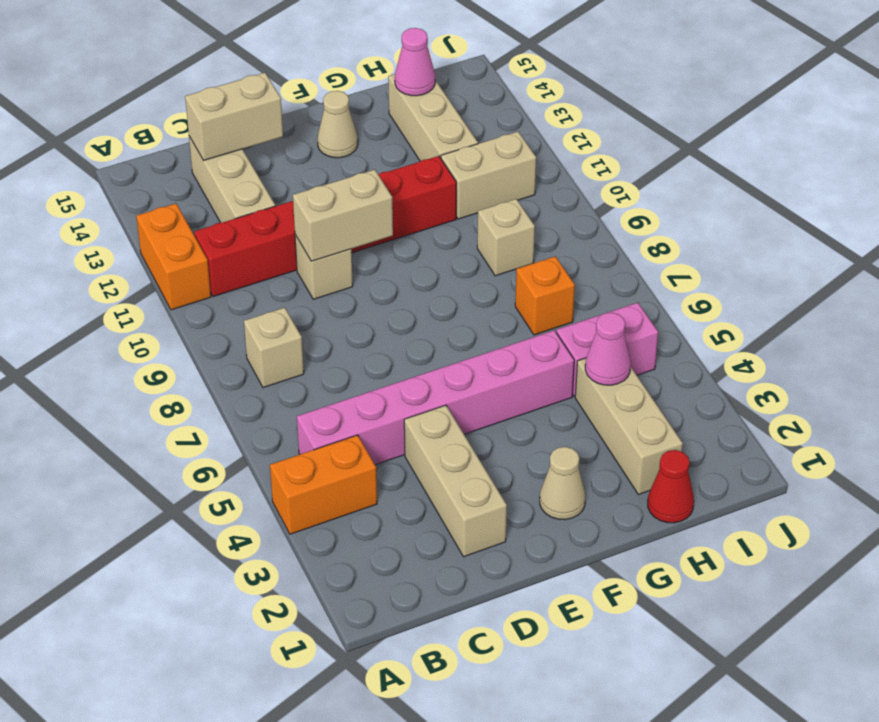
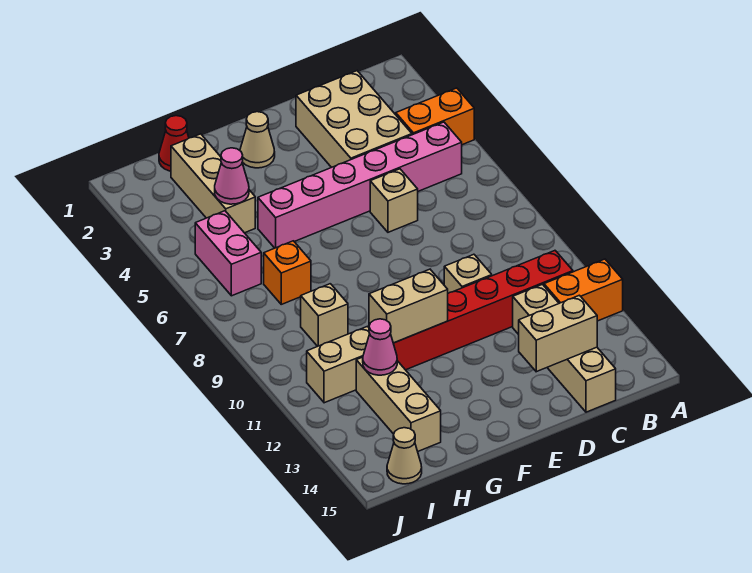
orange brick A11:A12 level 1 -> orange brick A12:B12 level 1
tan brick B8 level 1 -> tan brick D6 level 1
tan brick C12:C14 level 1 -> tan brick C12:C15 level 1
tan brick D2:D4 level 1 -> tan brick C2:D4 level 1
tan brick D10:E10 level 2 -> tan brick F11:G11 level 2
tan cone F14 level 1 -> tan cone I15 level 1
pink brick H5:I5 level 1 -> pink brick I5:I6 level 1
pink cone H14 level 2 -> pink cone H12 level 2

